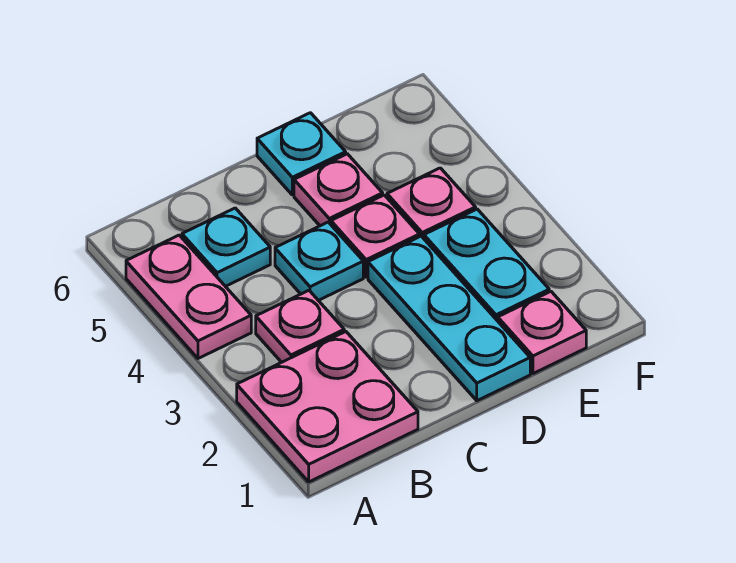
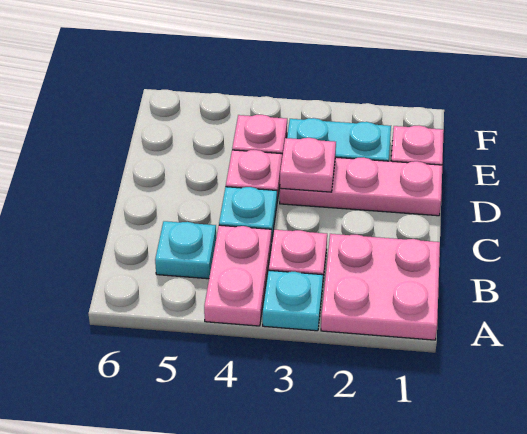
pink plate A4:A5 level 1 -> pink plate A4:B4 level 1
cyan plate D1:D3 level 1 -> pink plate D1:D3 level 1
pink plate D5 level 1 -> pink plate D3 level 2
cyan plate D6 level 1 -> cyan plate A3 level 1

